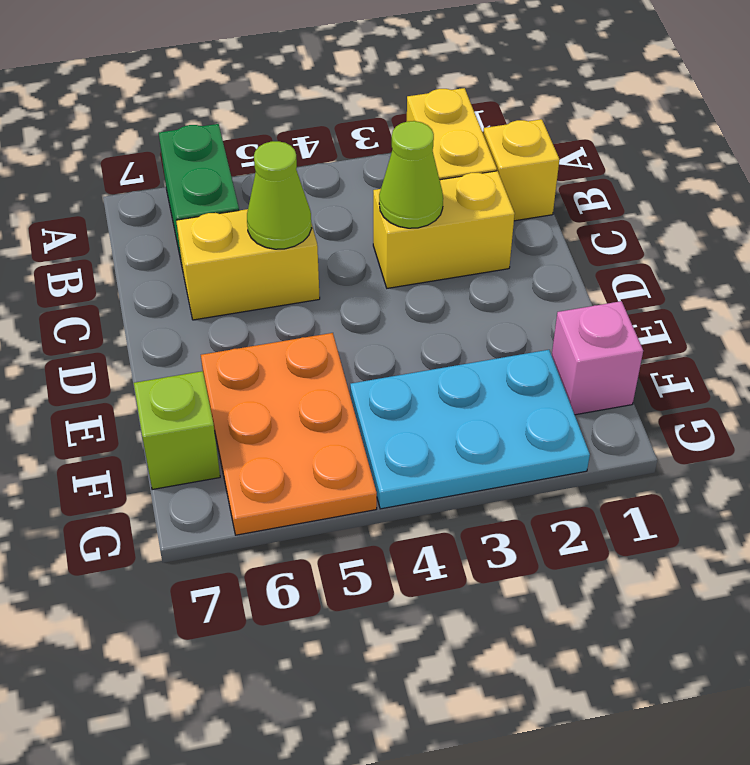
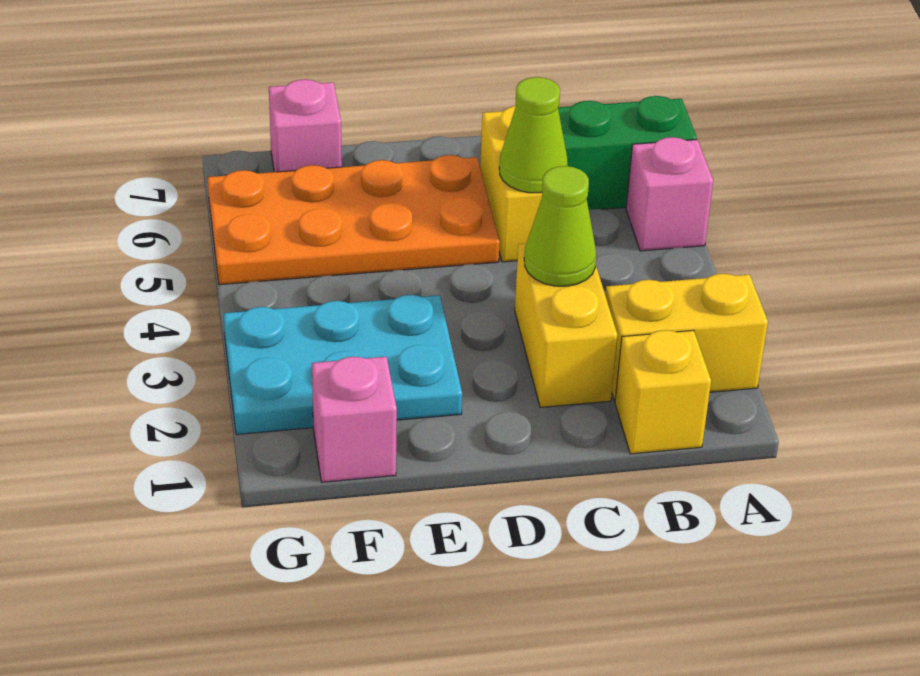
none -> pink brick A5 level 1
orange plate E5:G6 level 1 -> orange plate D5:G6 level 1
cyan plate F2:G4 level 1 -> cyan plate E2:G3 level 1
lime brick F7 level 1 -> pink brick F7 level 1

